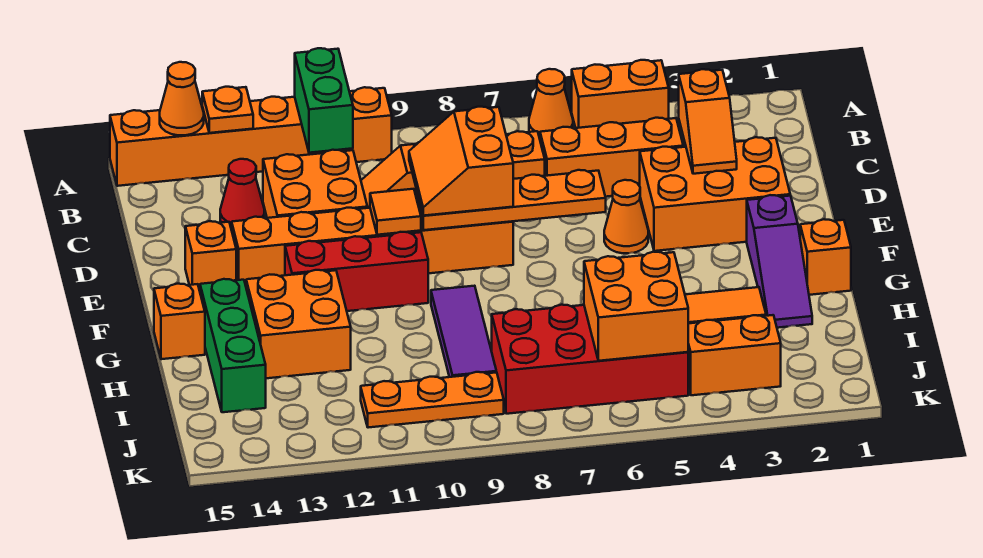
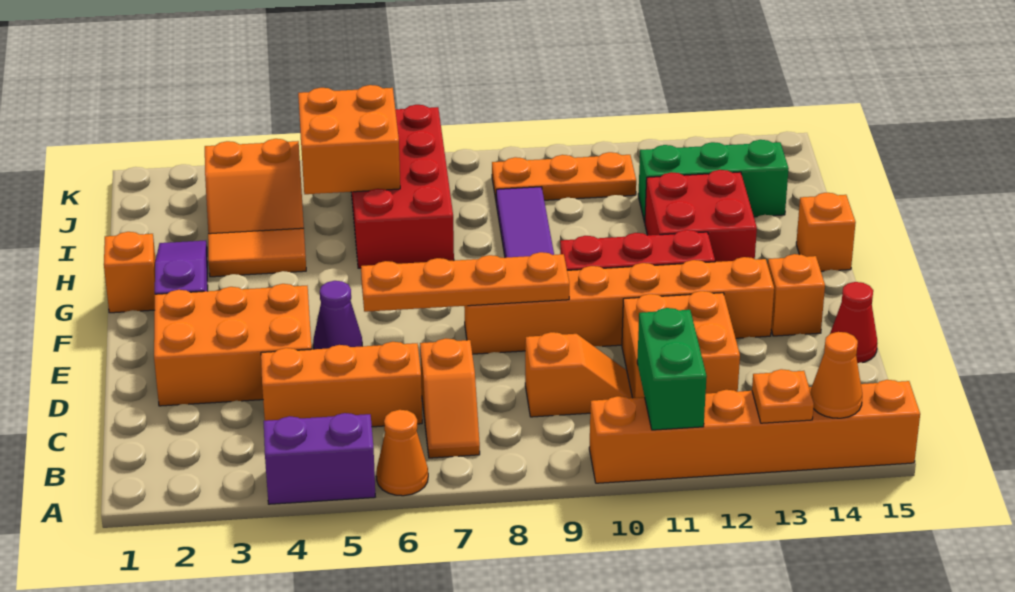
orange brick A4:A5 level 1 -> purple brick A4:A5 level 1
orange slope C3:D3 level 2 top C -> none
red cone C13 level 1 -> red cone D15 level 1
orange slope D8:E9 level 3 top 8 -> none
orange cone E5 level 1 -> purple cone E5 level 1
orange tile E10 level 2 -> none
orange brick G12:H13 level 1 -> red brick G12:H13 level 1
green brick G14:I14 level 1 -> green brick I12:I14 level 1
red brick I5:J8 level 1 -> red brick H6:K7 level 1

